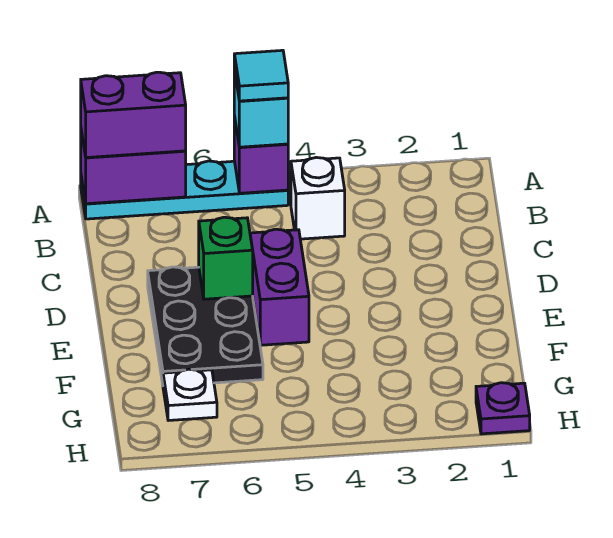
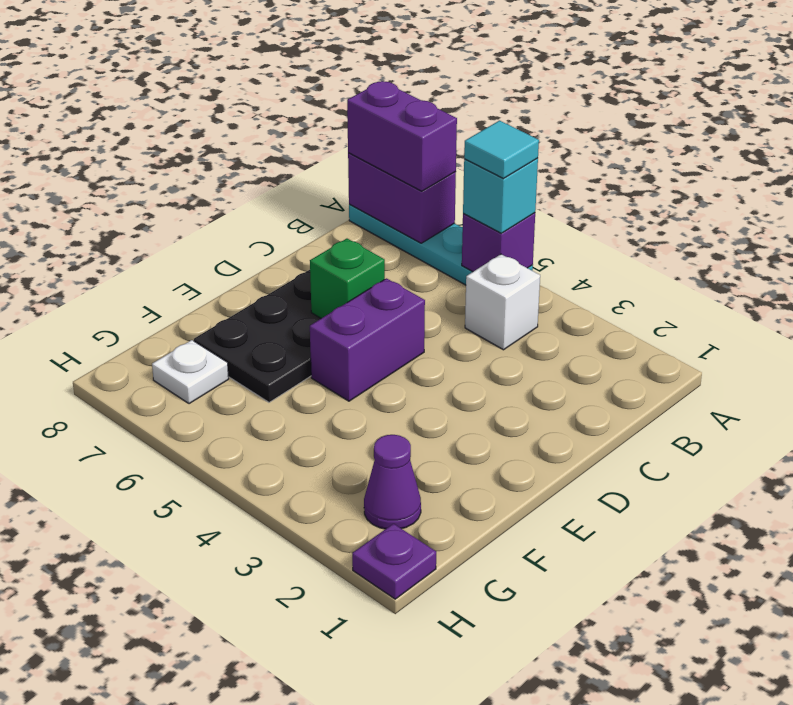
none -> purple cone G2 level 1

